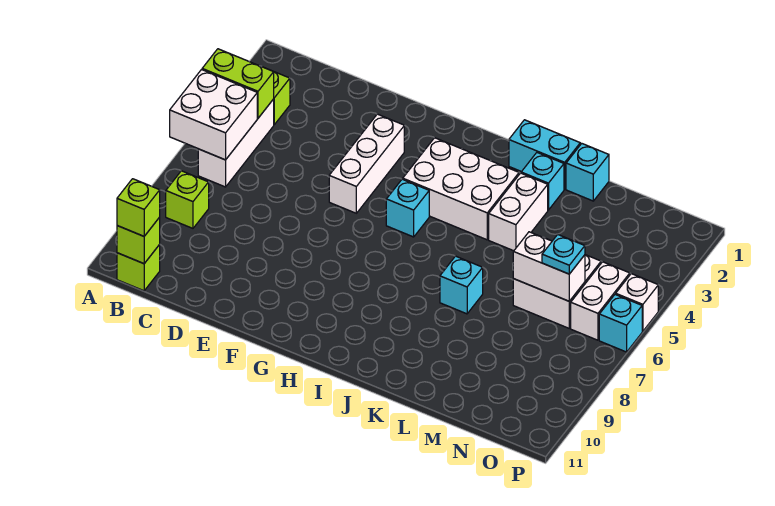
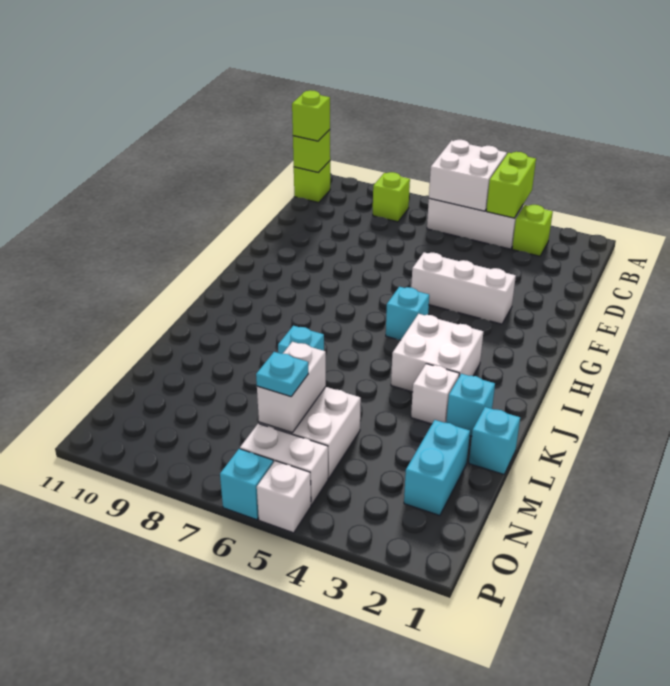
white brick H3:J4 level 1 -> white brick I3:J4 level 1
cyan brick J1:K1 level 1 -> cyan brick M2:N2 level 1
white brick K3:K4 level 1 -> white brick K3 level 1

